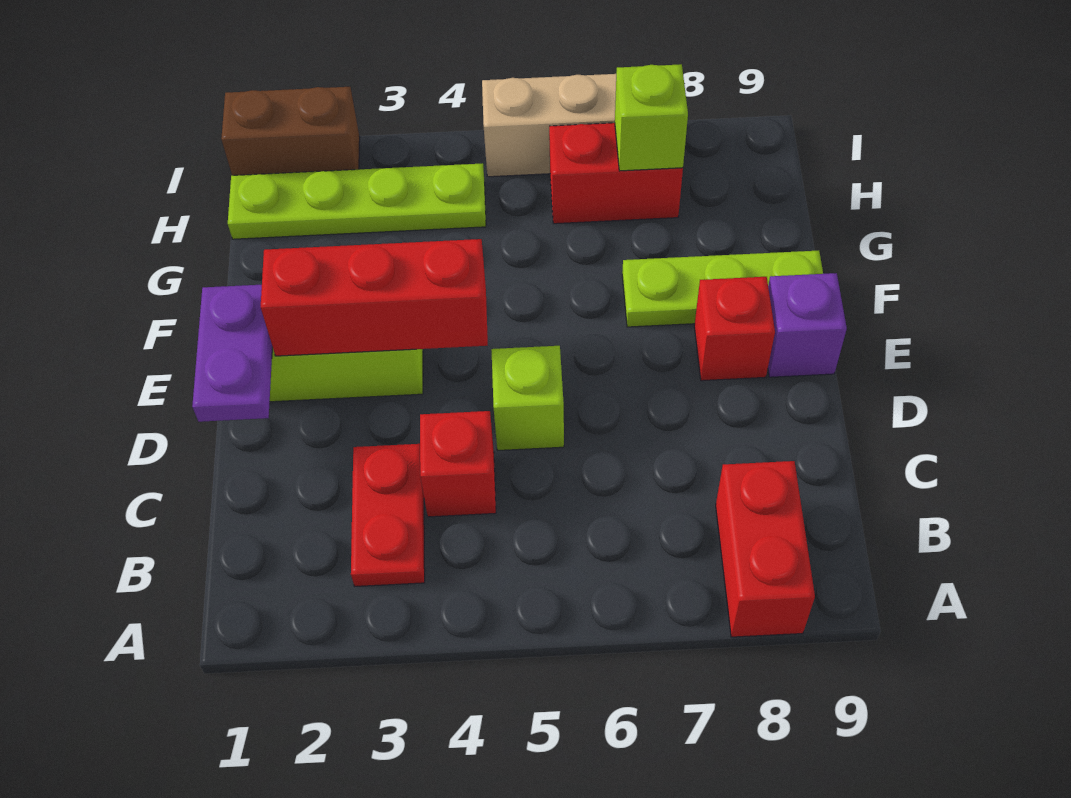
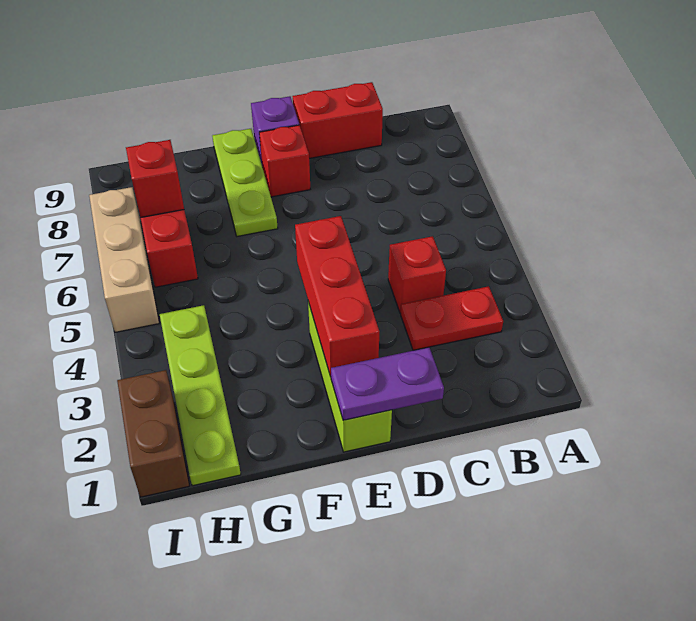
red brick A8:B8 level 1 -> red brick C9:D9 level 1
lime brick D5 level 1 -> none
lime brick H7 level 2 -> red brick H7 level 2

